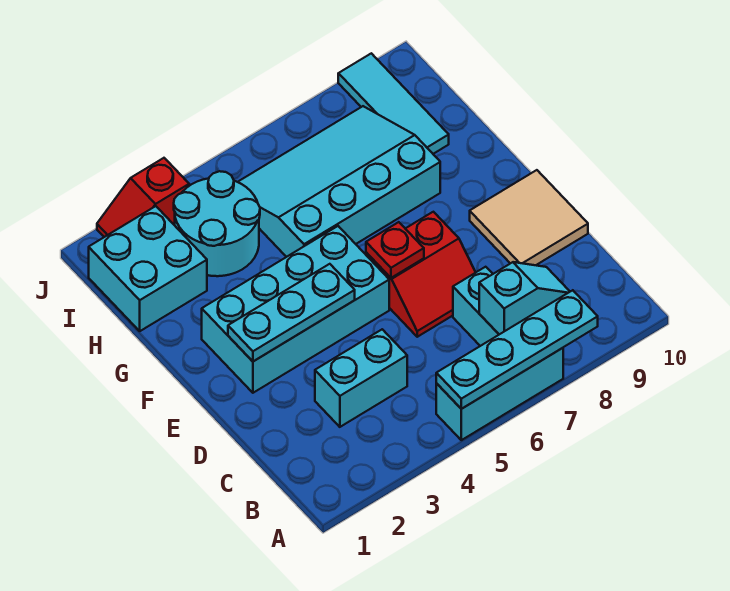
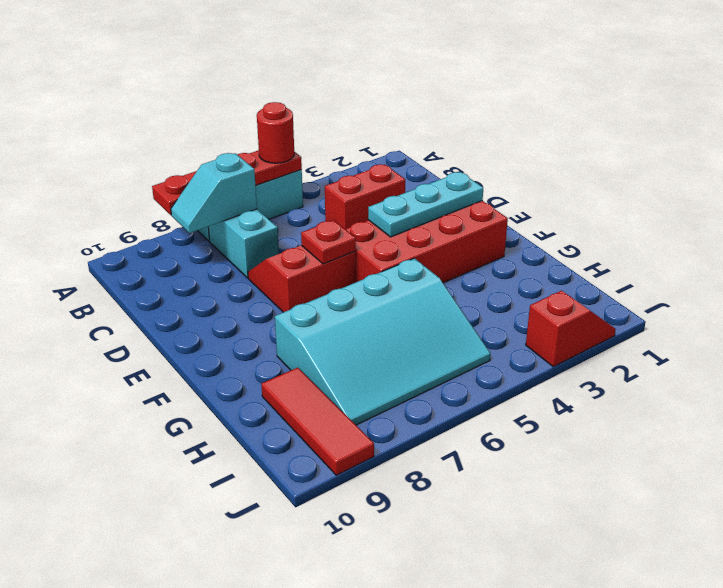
cyan plate A5:A8 level 2 -> red plate A5:A8 level 2
none -> red round brick A5 level 3
cyan brick C3:C4 level 1 -> red brick C3:C4 level 1
tan tile D9:E10 level 1 -> none
cyan brick E2:F5 level 1 -> red brick E2:F5 level 1
cyan brick H1:I2 level 1 -> none
cyan round brick H3:I4 level 1 -> none
cyan tile H9:J9 level 1 -> red tile H9:J9 level 1

